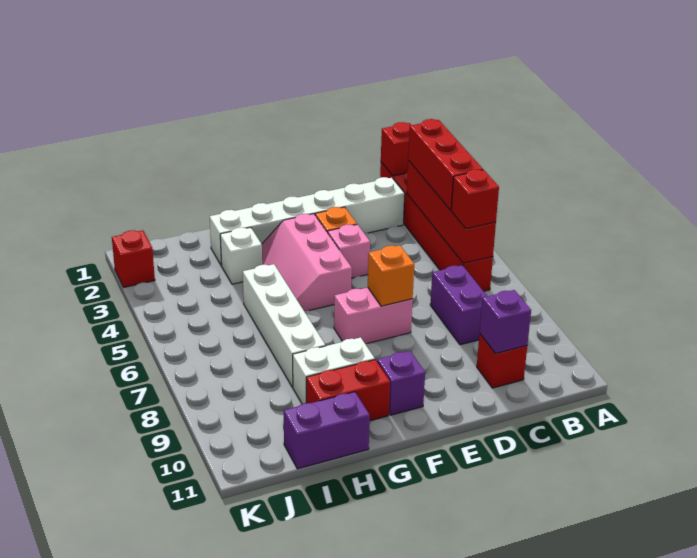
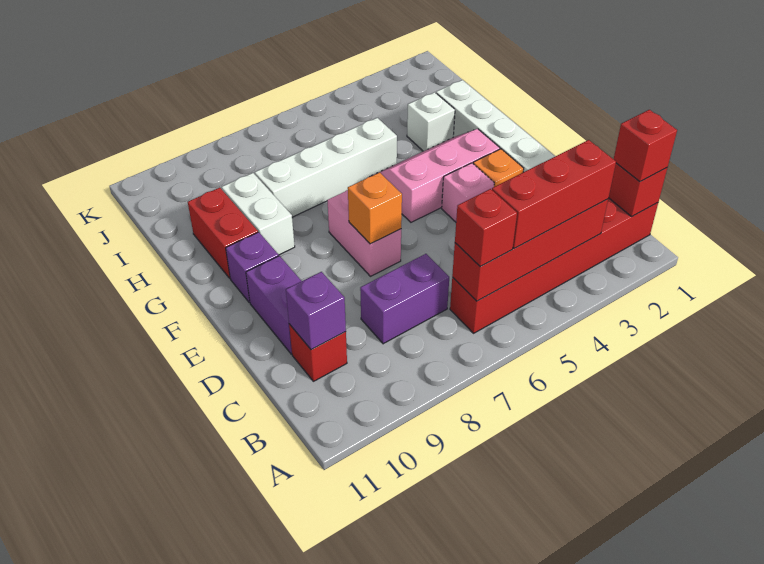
purple brick H11:I11 level 1 -> purple brick D10:E10 level 1
red brick K2 level 1 -> red brick B1 level 3

